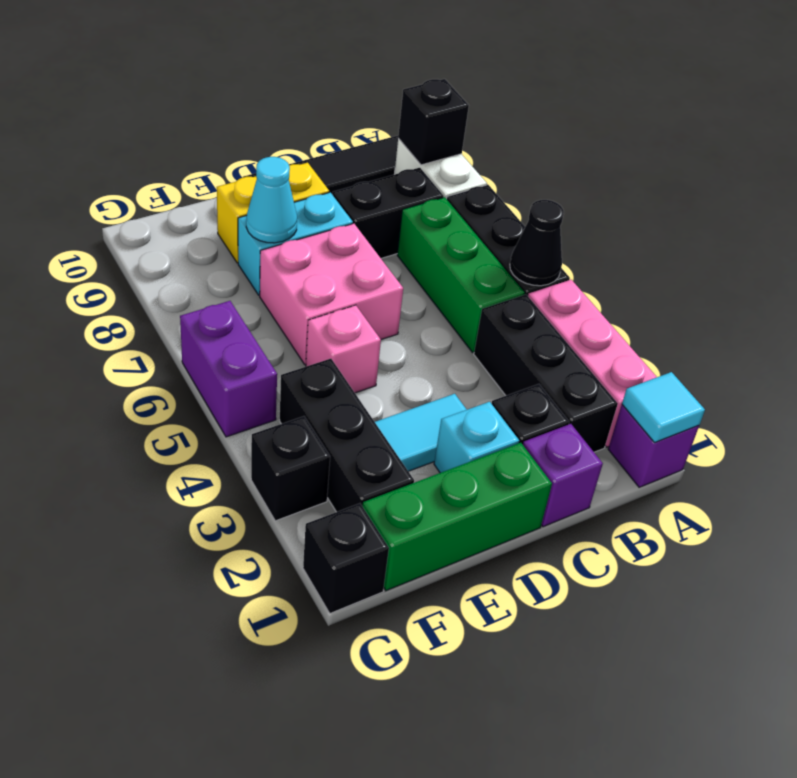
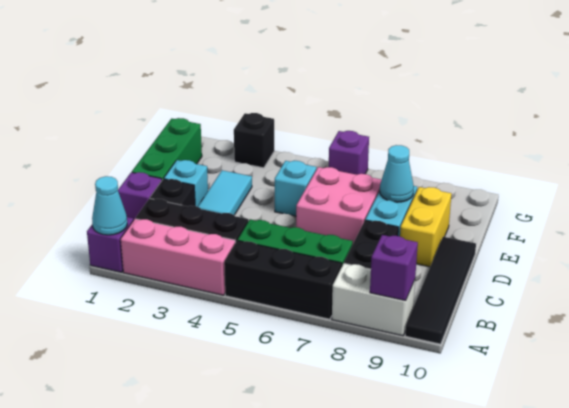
cyan tile A1 level 2 -> cyan cone A1 level 2
black cone A5 level 2 -> none
black brick A9 level 2 -> purple brick A9 level 2
pink brick E5 level 1 -> cyan brick E5 level 1
black brick F2:F4 level 1 -> none
black brick G1 level 1 -> none
purple brick G5:G6 level 1 -> purple brick G6 level 1

